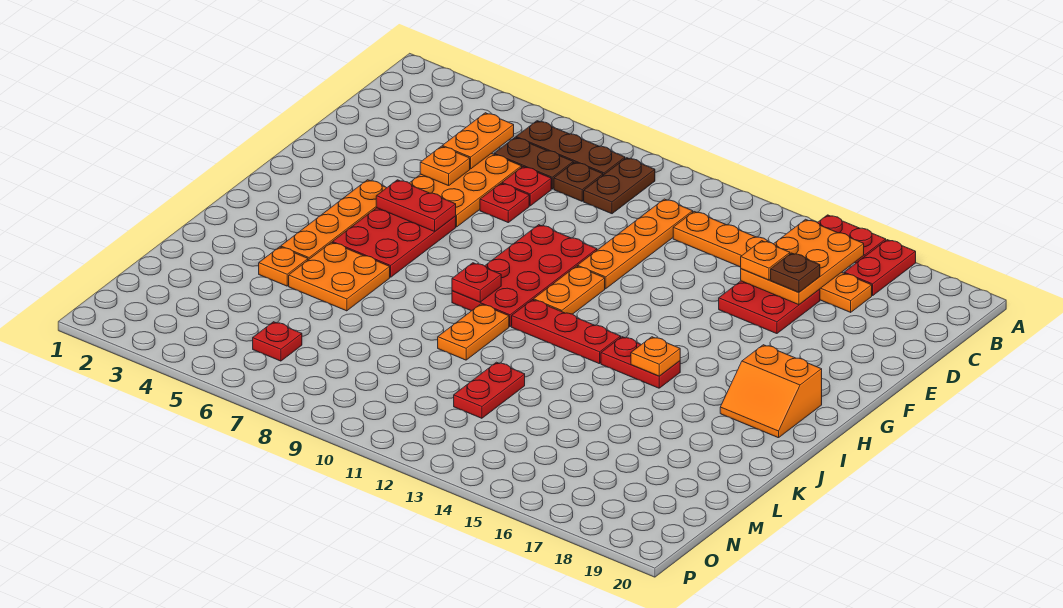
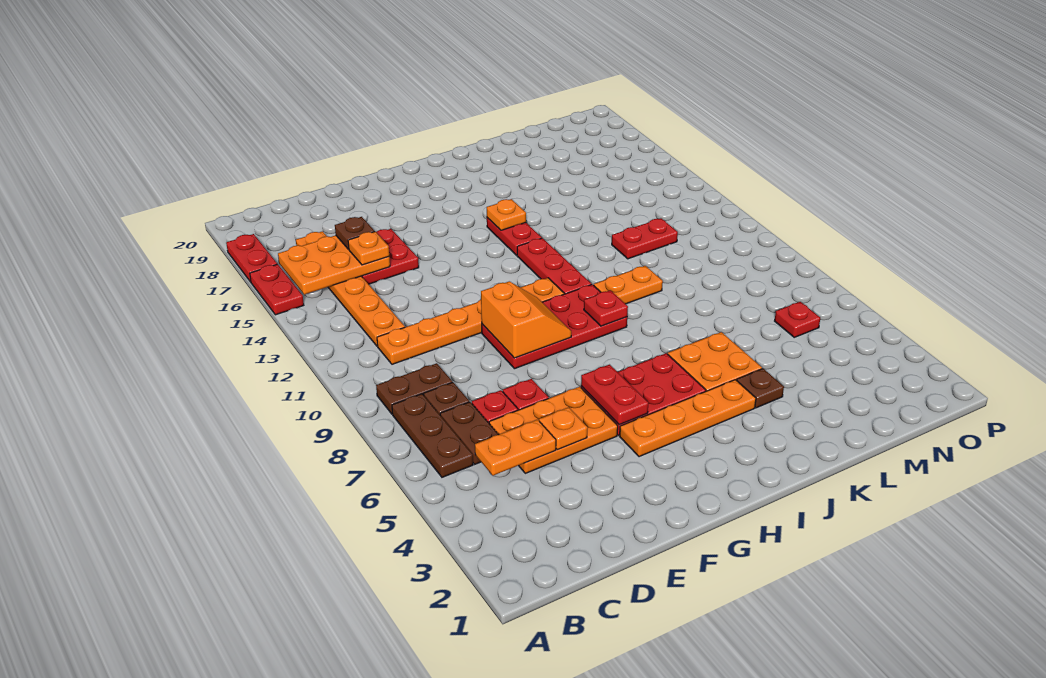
red plate A17:B17 level 1 -> red plate A17:A18 level 1
orange slope H18:I19 level 1 top H -> orange slope F9:G10 level 2 top F
orange plate K4 level 1 -> brown plate K4 level 1

